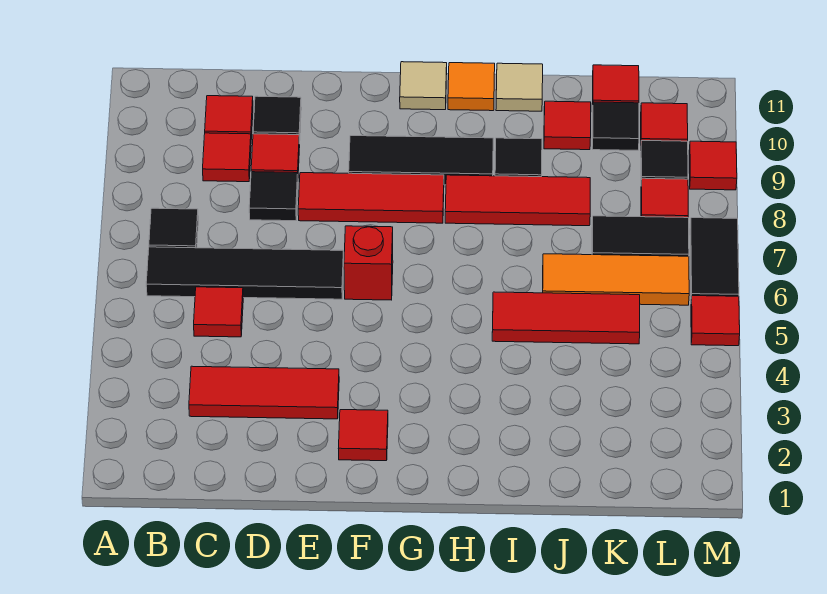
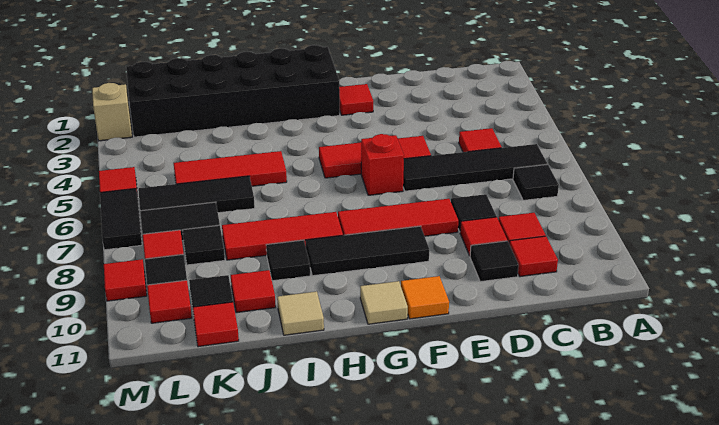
red tile C3:E3 level 1 -> red tile E5:G5 level 1
none -> black brick G1:L2 level 1
orange tile H11 level 1 -> orange tile F11 level 1
orange tile J6:L6 level 1 -> black tile J6:L6 level 1
none -> black tile K8 level 1
none -> tan brick M2 level 1

